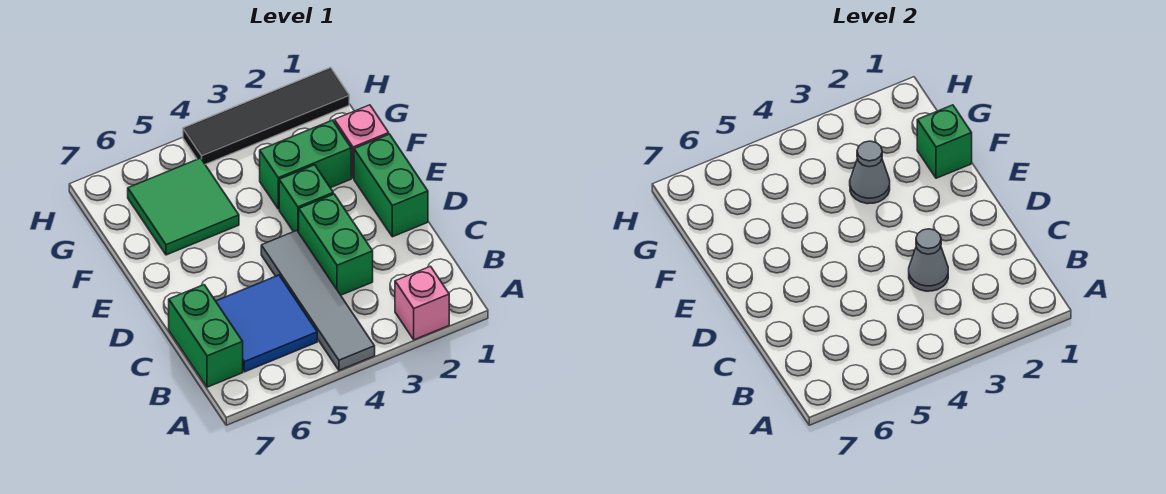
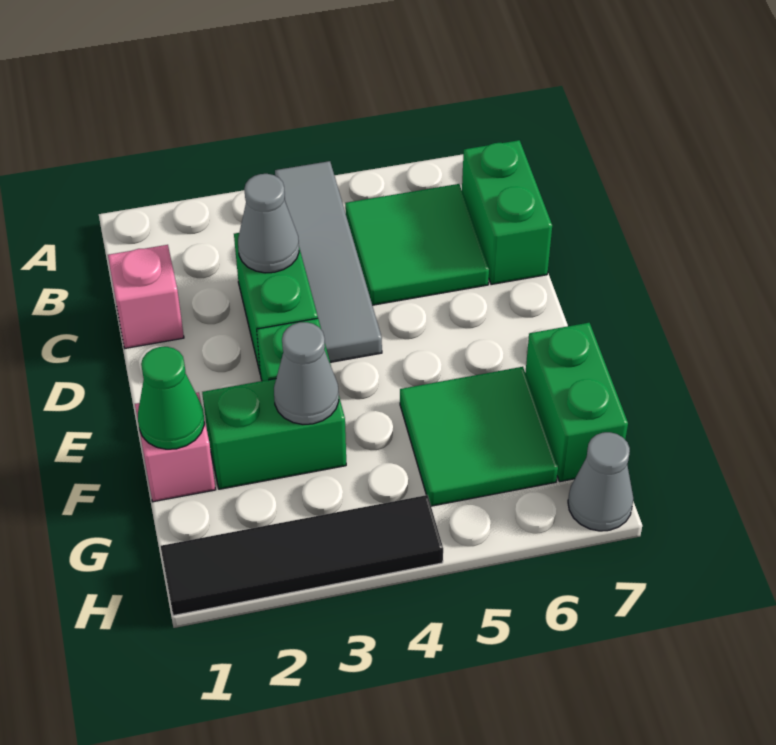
pink brick A2 level 1 -> pink brick C1 level 1
blue tile B5:C6 level 1 -> green tile B5:C6 level 1
green brick D1:E1 level 1 -> green brick F7:G7 level 1
green brick F1 level 2 -> green cone F1 level 2
none -> grey cone H7 level 1

